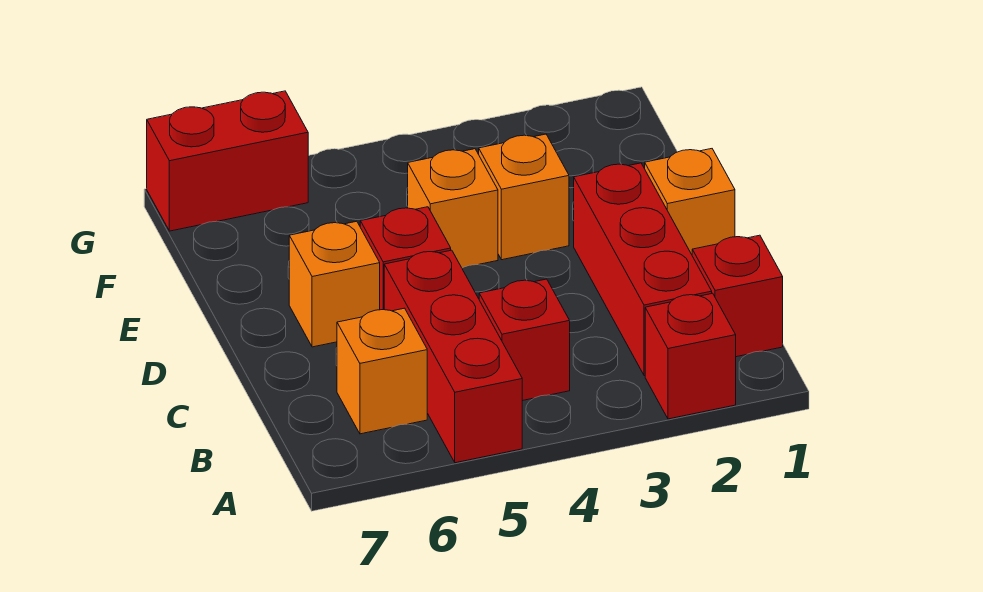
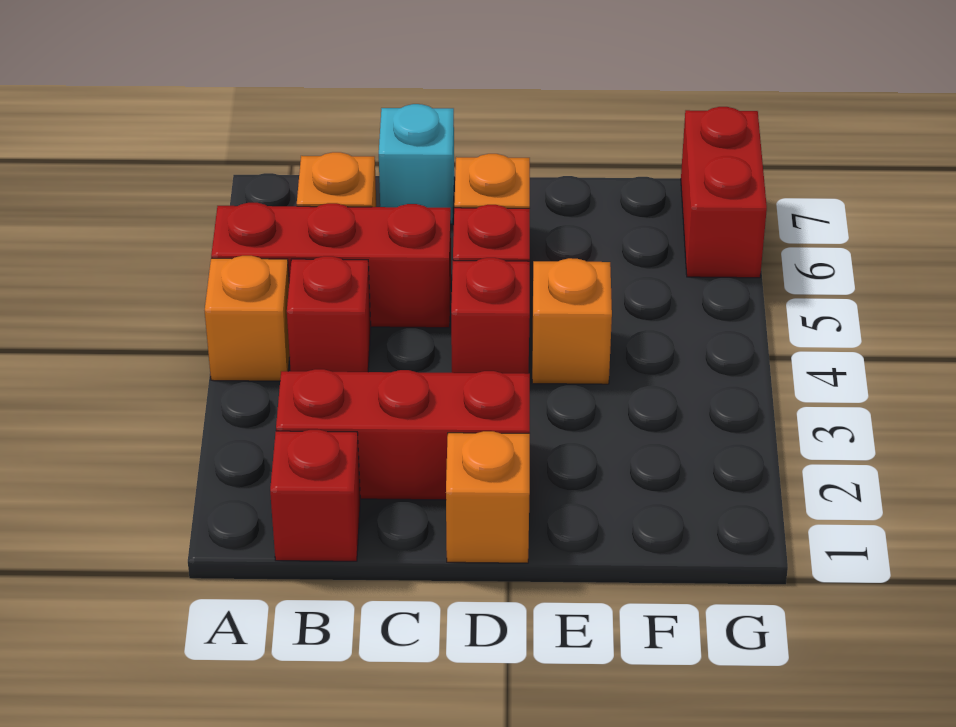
red brick A2 level 1 -> red brick D4 level 1
none -> cyan brick C7 level 1
orange brick E3 level 1 -> orange brick A4 level 1

